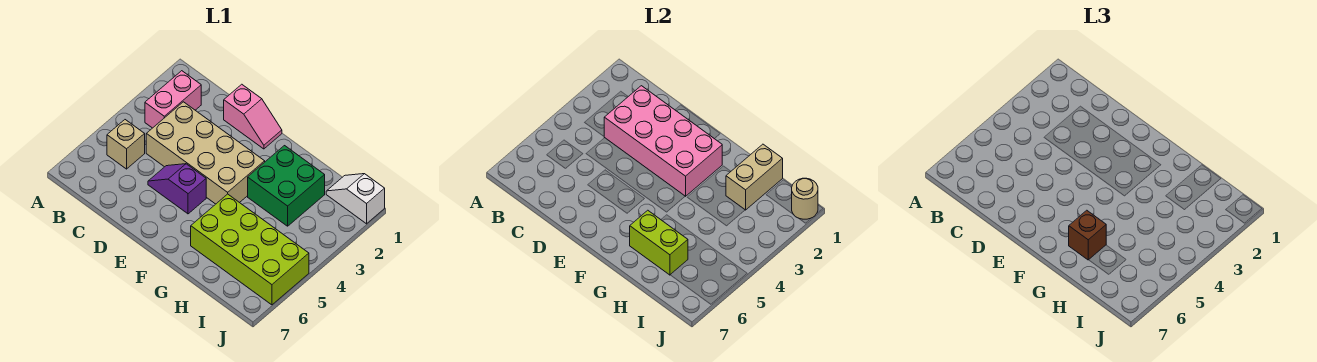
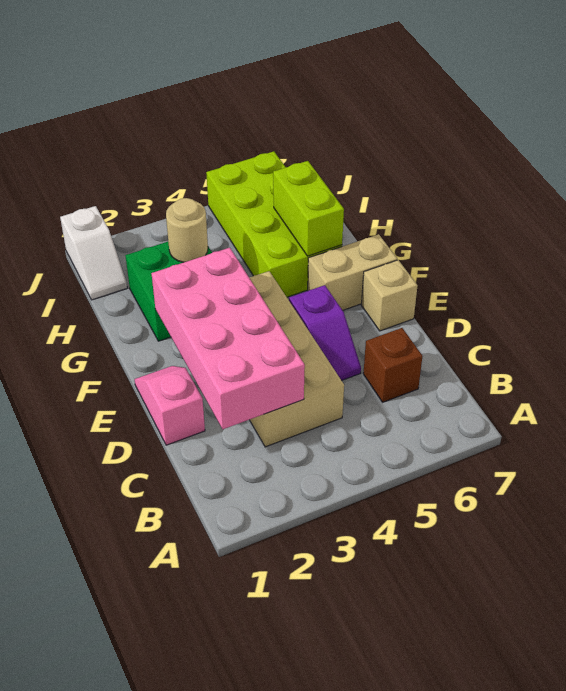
pink brick B2:B3 level 1 -> none
tan brick B5 level 1 -> tan brick E7 level 1
brown brick G6 level 3 -> brown brick C6 level 1
tan brick H1:H2 level 2 -> tan brick F6:F7 level 1
tan round brick J1 level 2 -> tan round brick H3 level 2

